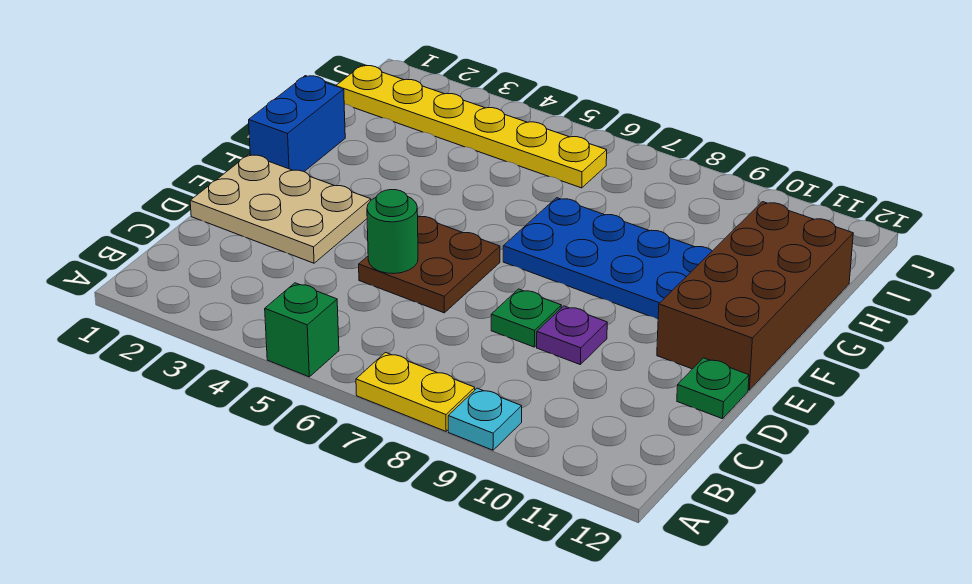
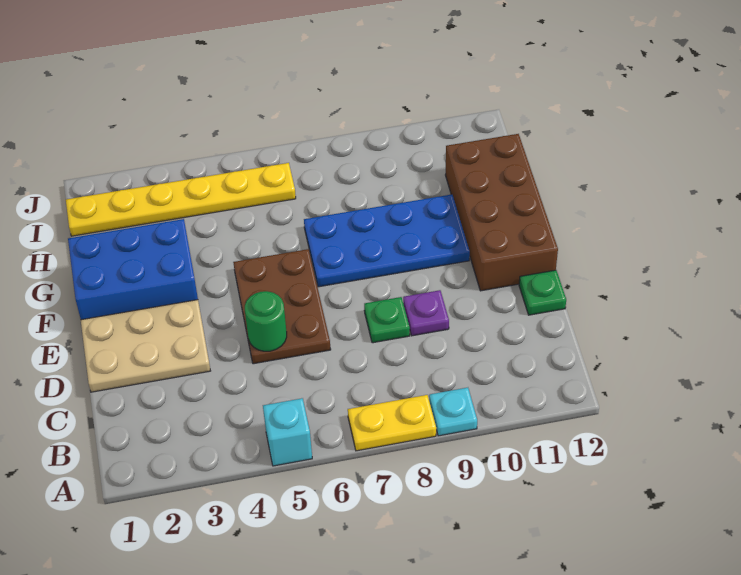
green brick A5 level 1 -> cyan brick A5 level 1
brown plate D5:E6 level 1 -> brown plate D5:F6 level 1
blue brick F1:G1 level 1 -> blue brick F1:G3 level 1

